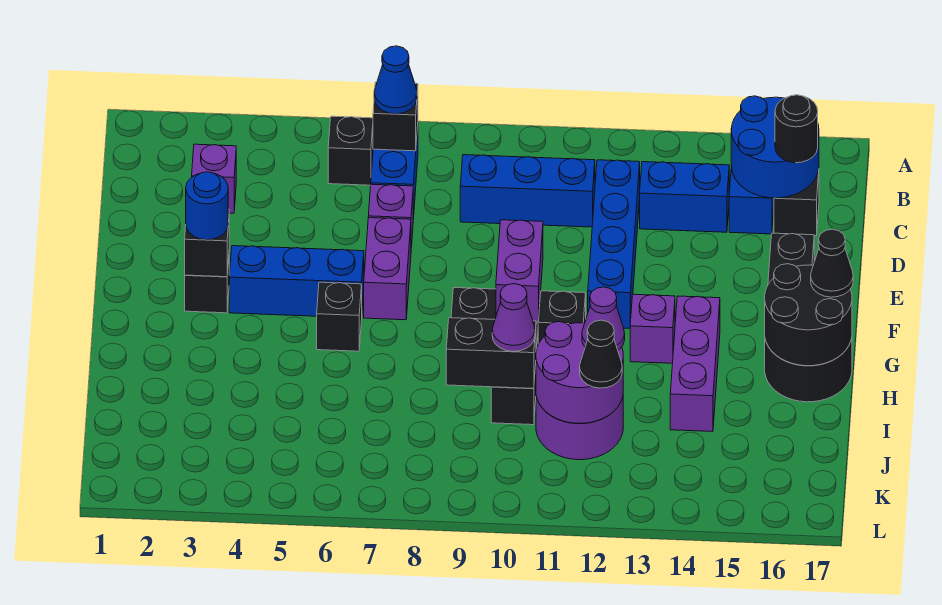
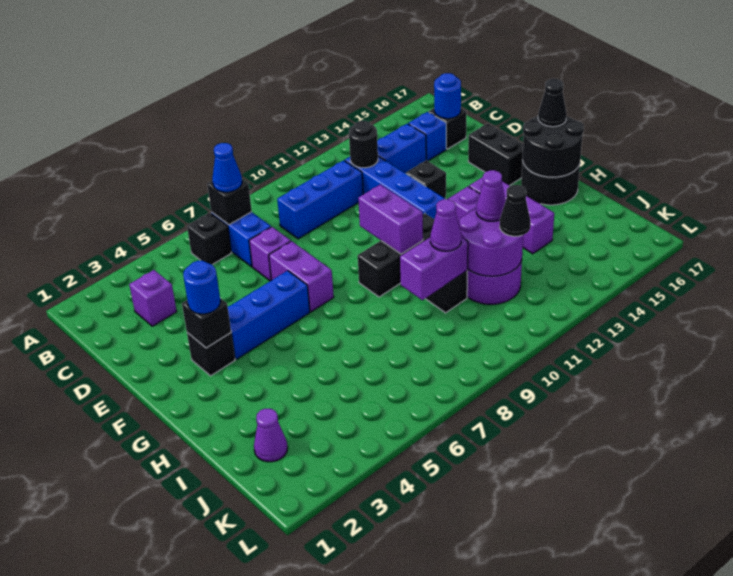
blue round brick B15:C16 level 2 -> blue round brick C16 level 2
black round brick C16 level 3 -> black round brick C12 level 2
black brick G6 level 1 -> black brick E13 level 1
black brick I9:I10 level 2 -> purple brick I9:I10 level 2
none -> purple cone J2 level 1

